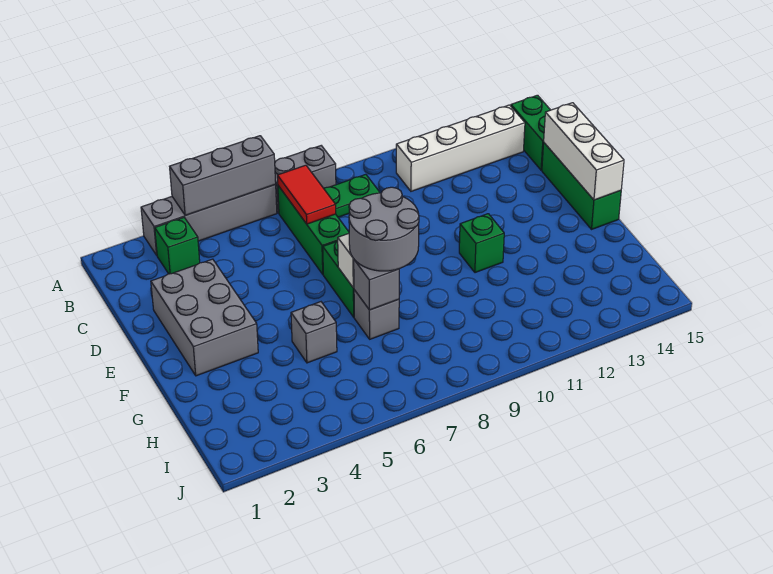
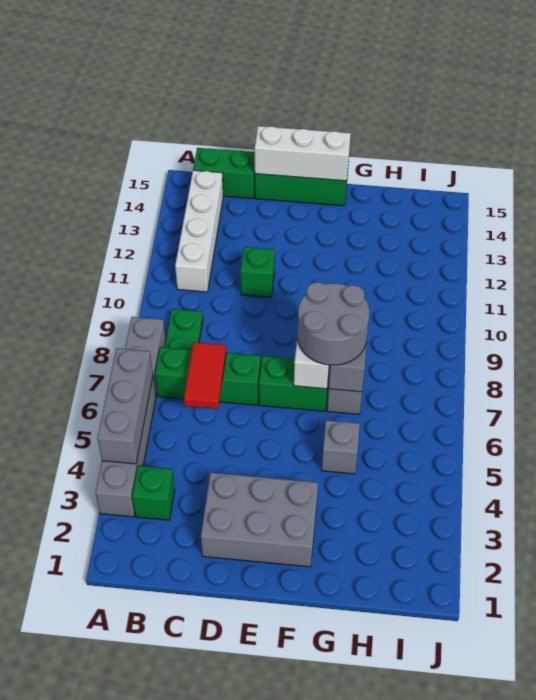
red tile B7:C7 level 2 -> red tile C6:C7 level 2
green brick F11 level 1 -> green brick D11 level 1

